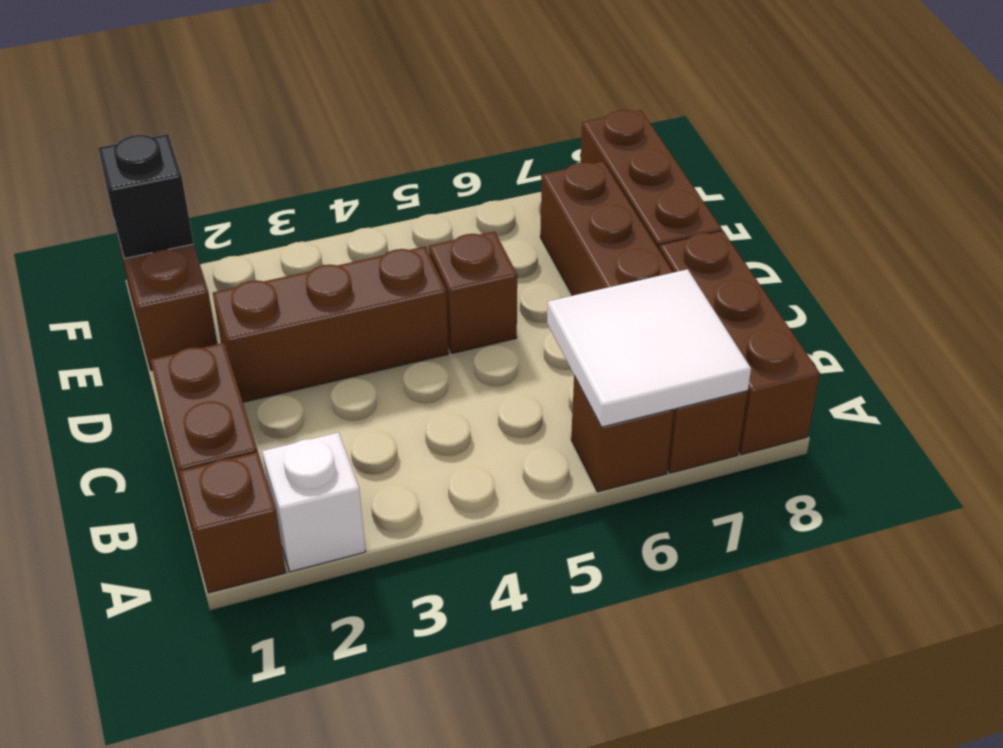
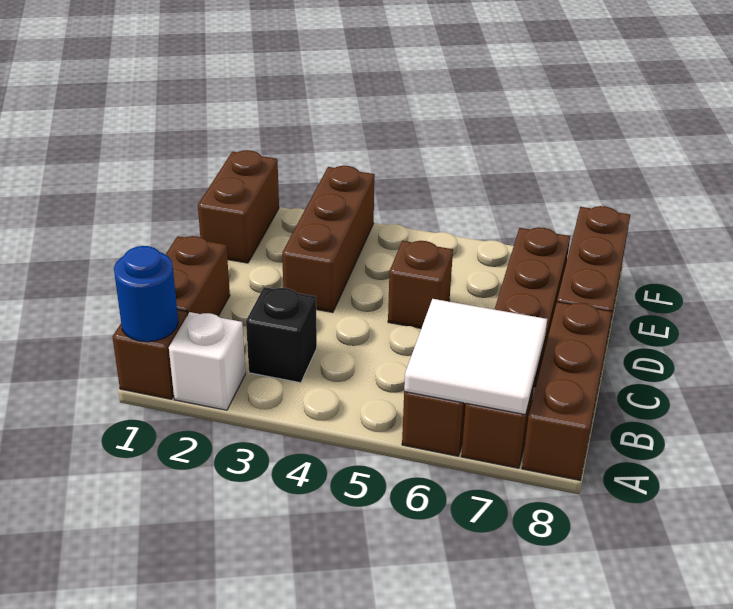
none -> blue round brick A1 level 2
brown brick D2:D4 level 1 -> brown brick D3:F3 level 1
black brick F1 level 2 -> black brick B3 level 1

